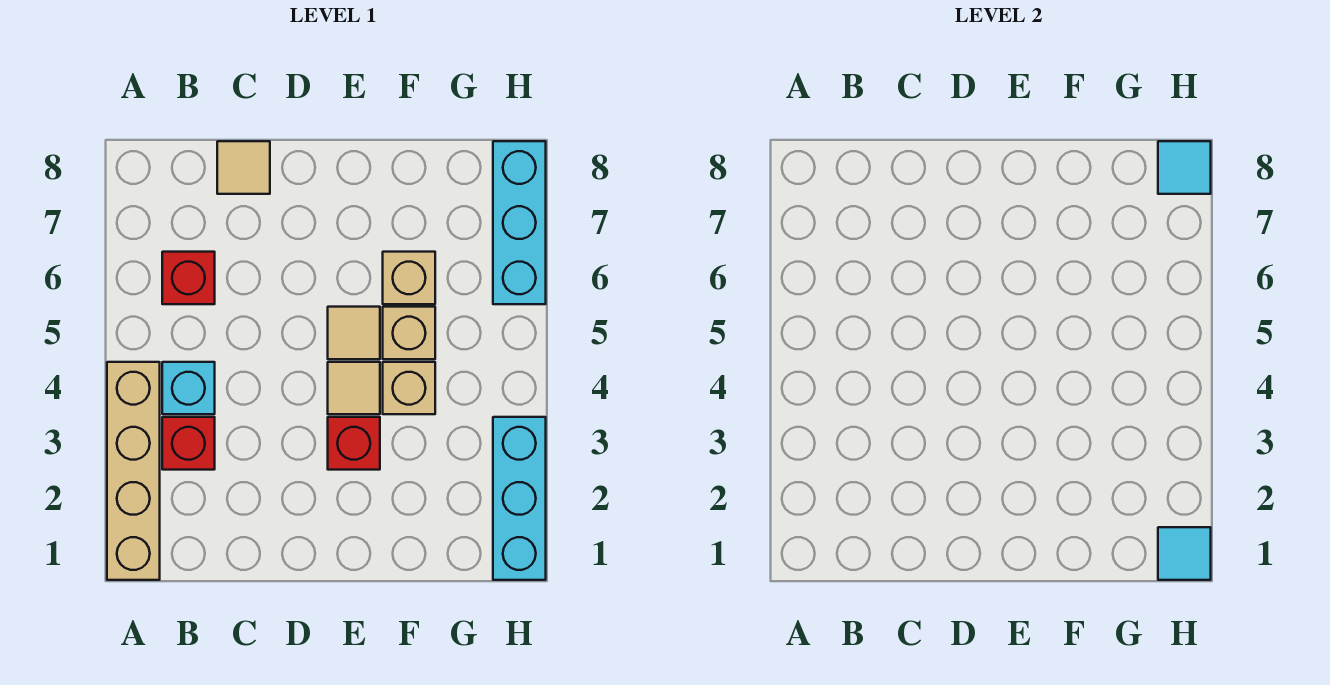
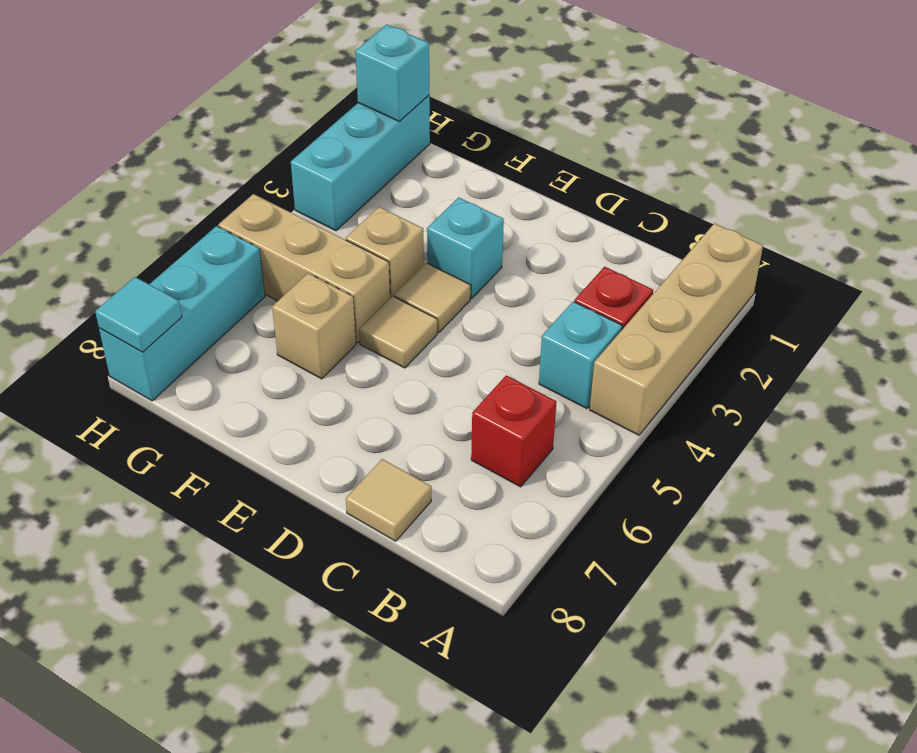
red brick E3 level 1 -> cyan brick E3 level 1
tan brick F5 level 1 -> tan brick F5:H5 level 1
cyan tile H1 level 2 -> cyan brick H1 level 2

